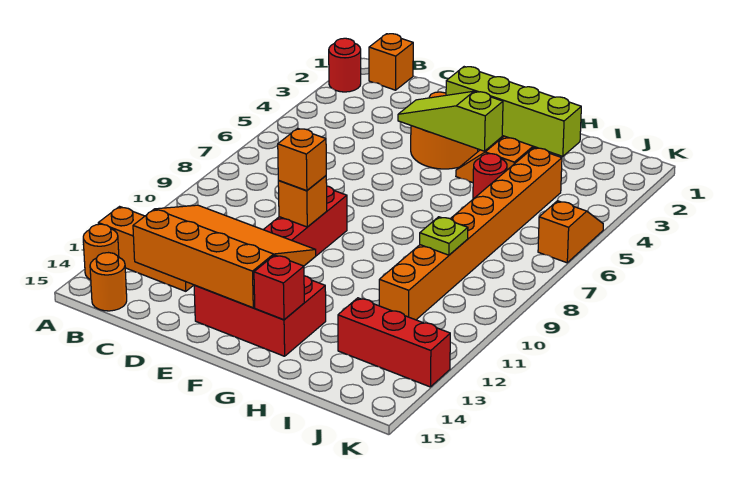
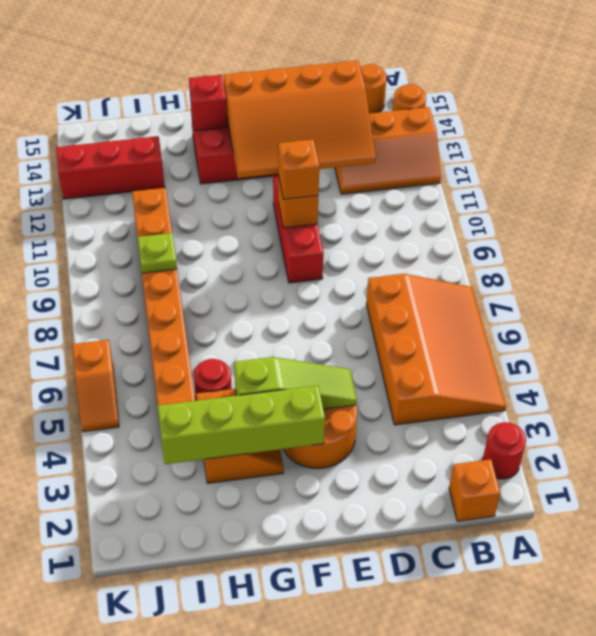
none -> orange slope A4:C7 level 1 top C

